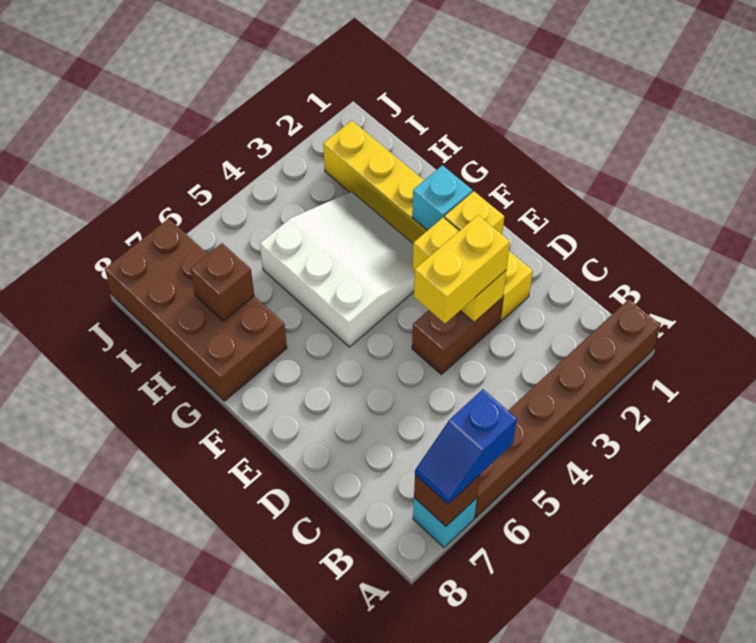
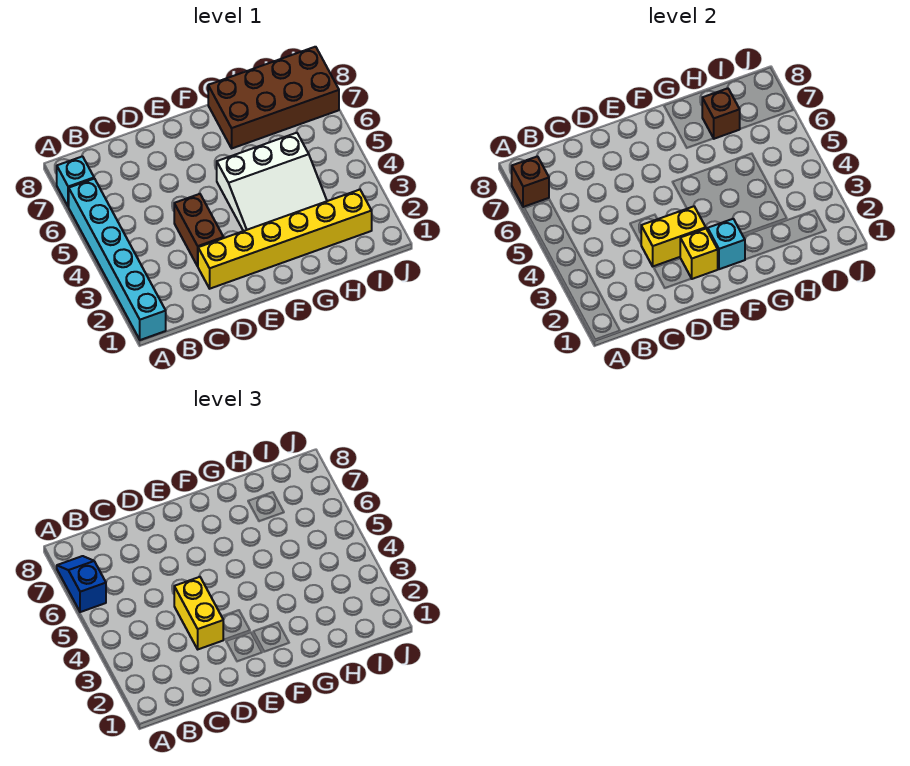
brown brick A1:A6 level 1 -> cyan brick A1:A6 level 1

